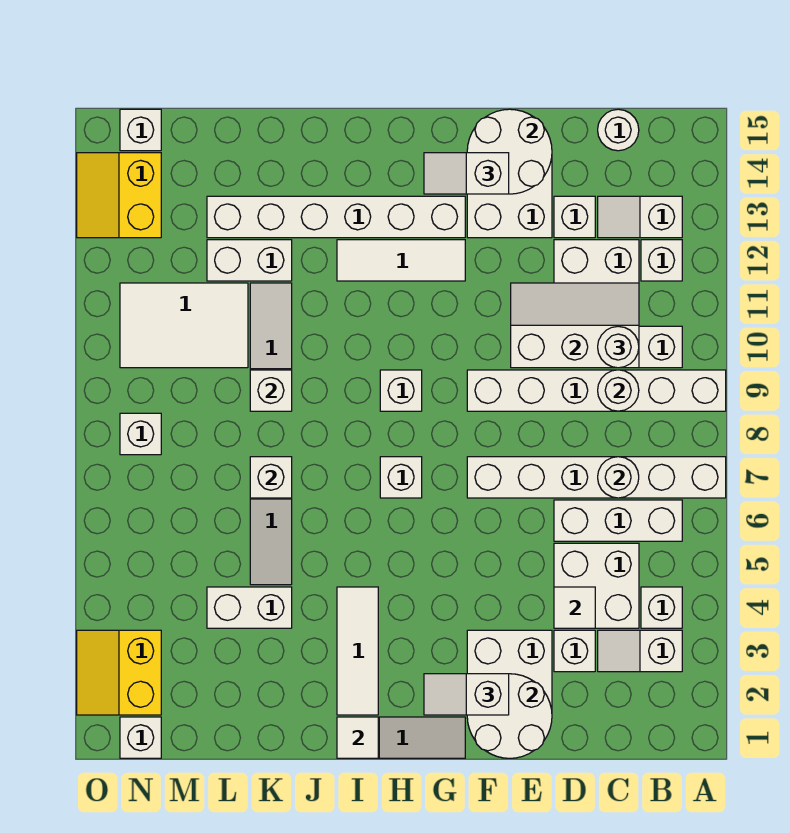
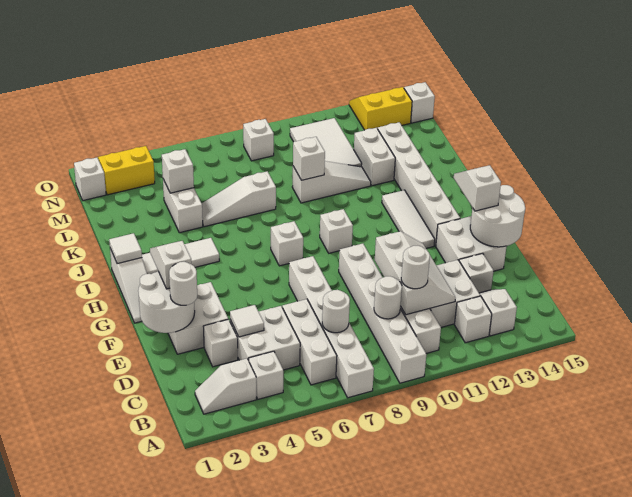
white slope B3:C3 level 1 top B -> white slope B2:B3 level 1 top 3
white round brick C15 level 1 -> white round brick E2 level 3
white brick K7 level 2 -> white brick L4 level 2

